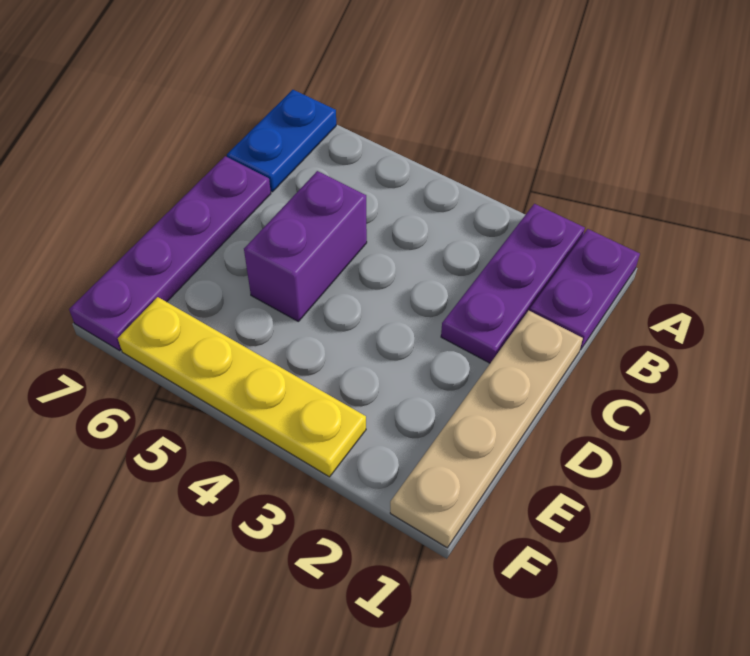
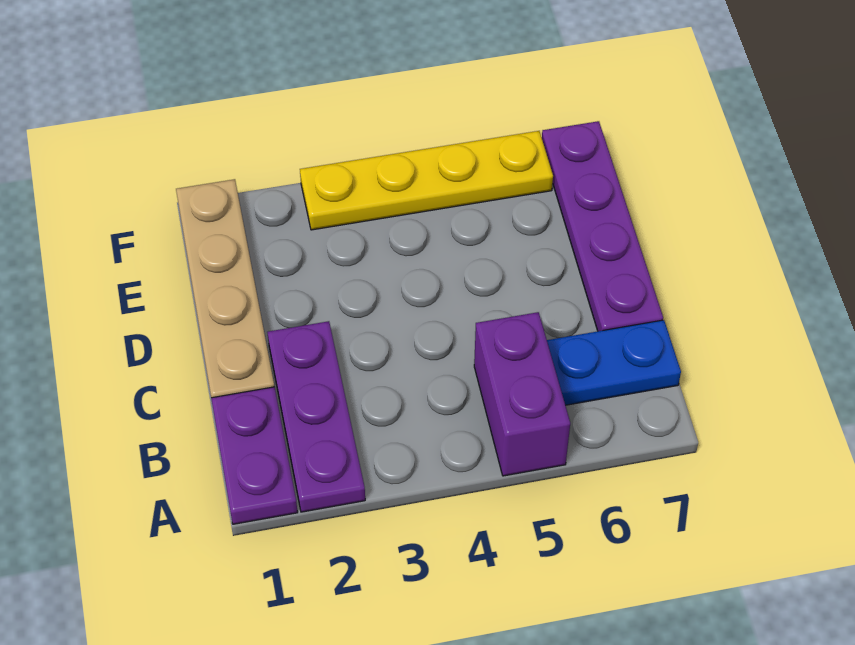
blue plate A7:B7 level 1 -> blue plate B6:B7 level 1
purple brick C5:D5 level 1 -> purple brick A5:B5 level 1

